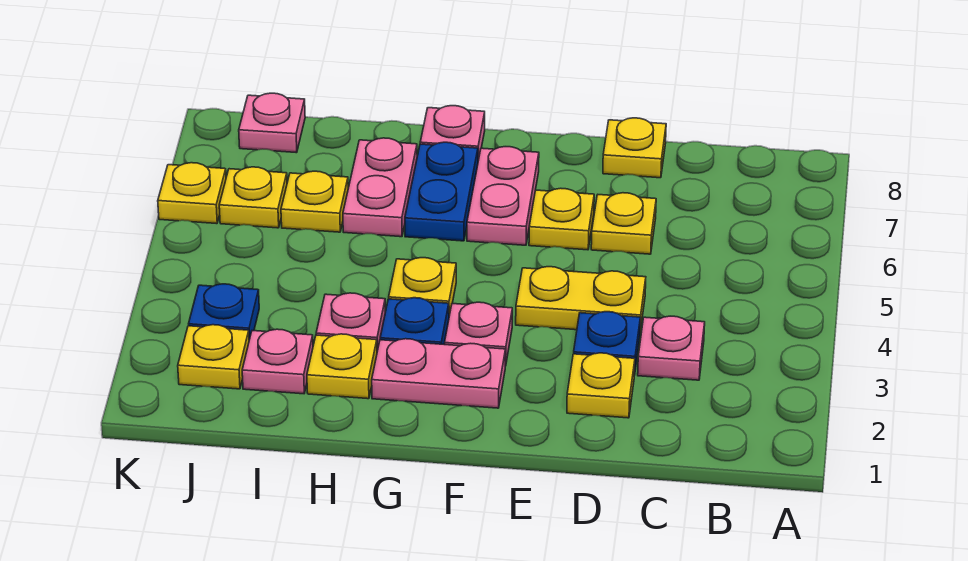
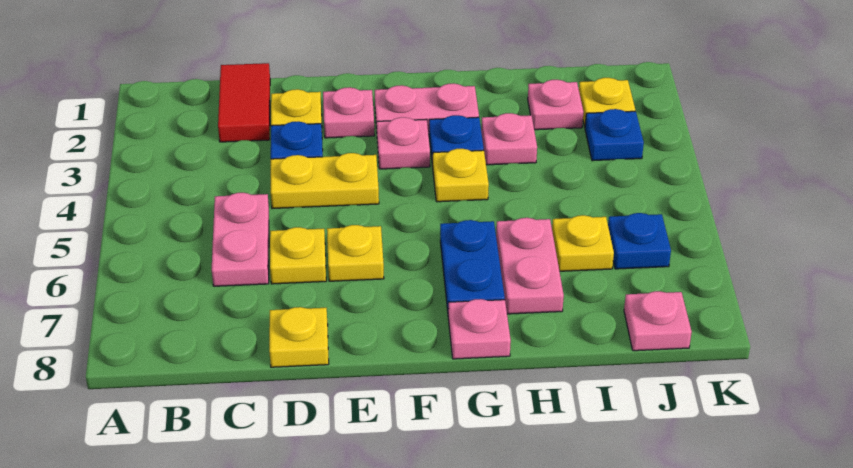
none -> red tile C1:C2 level 1
pink plate C3 level 1 -> pink plate E2 level 1
pink plate F6:F7 level 1 -> pink plate C5:C6 level 1
yellow plate H2 level 1 -> none
yellow plate J6 level 1 -> blue plate J6 level 1
yellow plate K6 level 1 -> none

